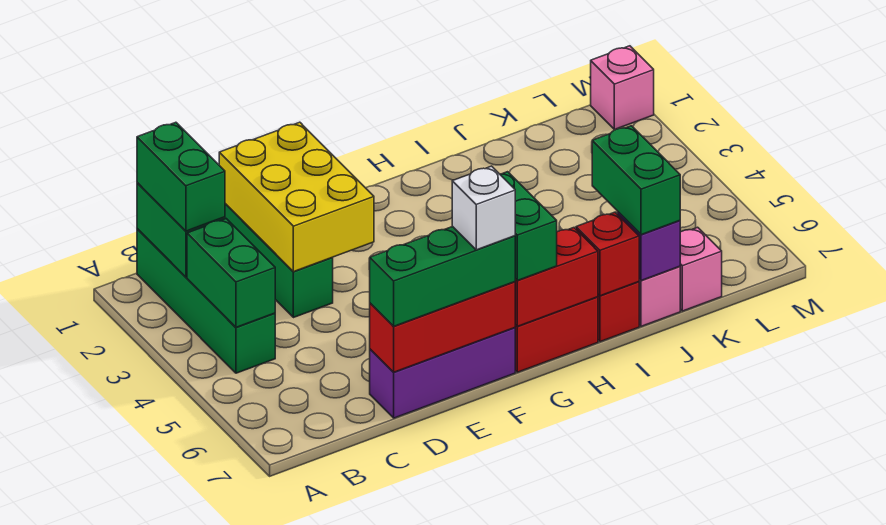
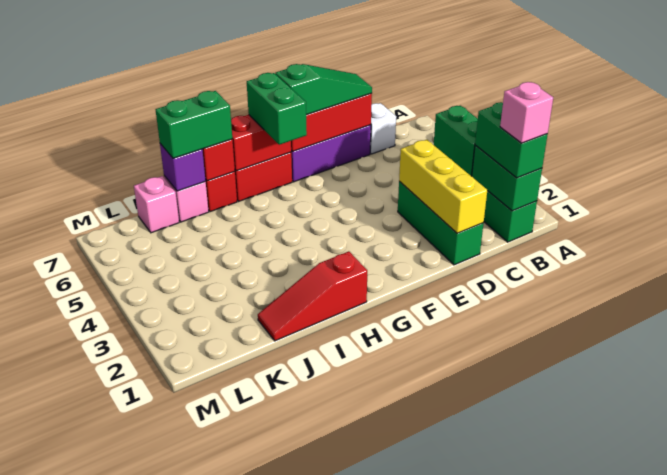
yellow brick D1:E3 level 2 -> yellow brick D1:D3 level 2
green brick D7:F7 level 3 -> green slope D7:F7 level 3 top F
white brick F7 level 4 -> white brick C7 level 1
none -> red slope H1:J1 level 1 top H
green brick J6:J7 level 3 -> green brick I7:J7 level 3
pink brick M1 level 1 -> pink brick B1 level 4

